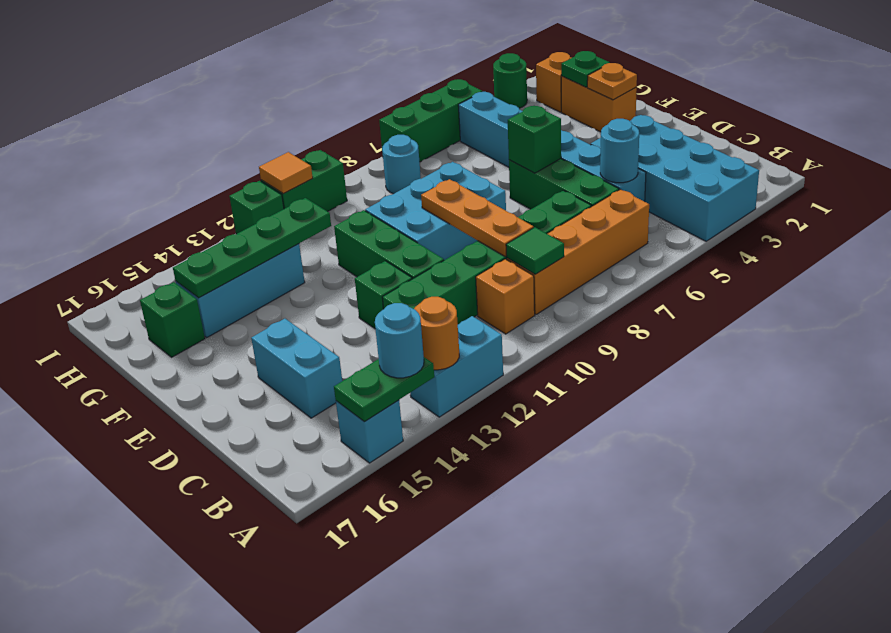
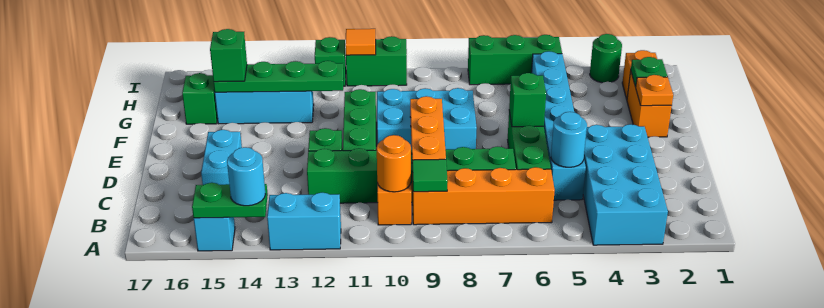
orange round brick A13 level 2 -> orange round brick B10 level 2
none -> green brick G15 level 3
cyan round brick H8 level 1 -> none

